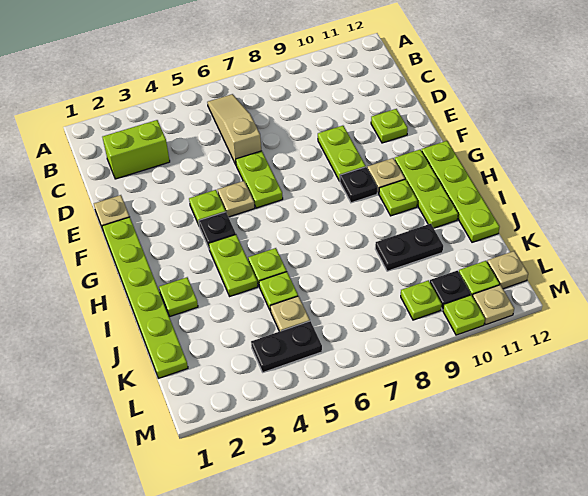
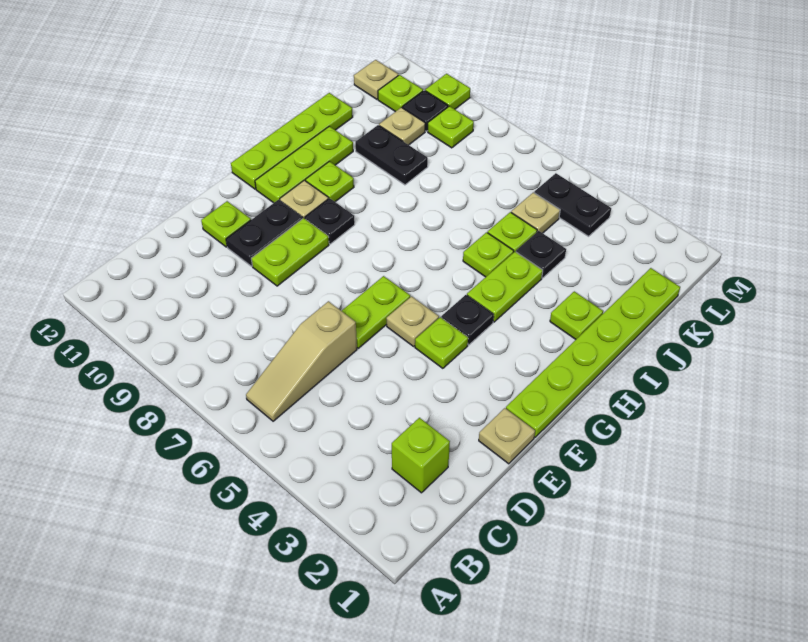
lime brick C2:C3 level 1 -> lime brick C2 level 1
none -> black plate E10:F10 level 1
none -> black plate J4 level 1
tan plate M11 level 1 -> tan plate K10 level 1

